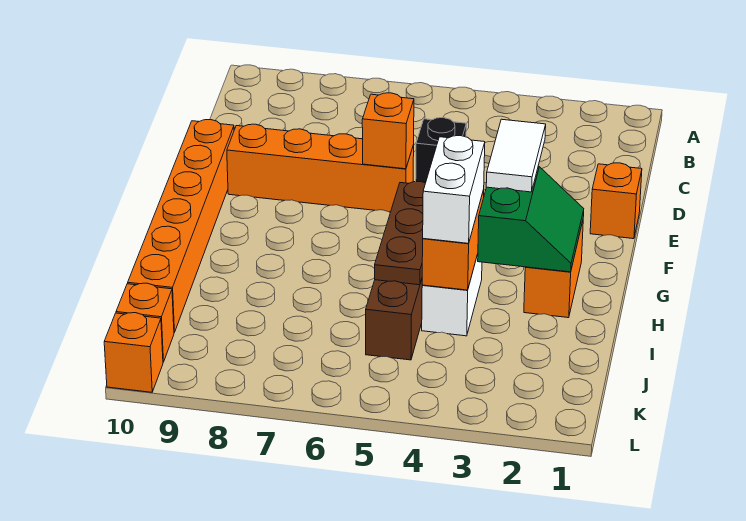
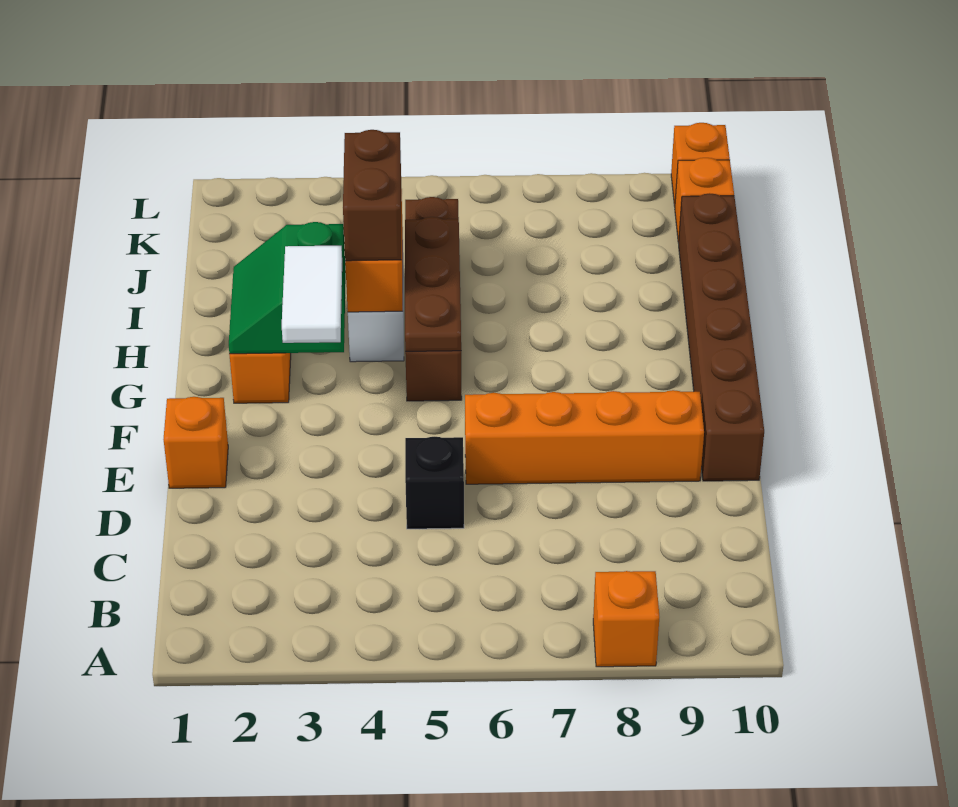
orange brick E6 level 2 -> orange brick A8 level 1
orange brick E10:J10 level 1 -> brown brick E10:J10 level 1
white brick H4:I4 level 3 -> brown brick H4:I4 level 3

